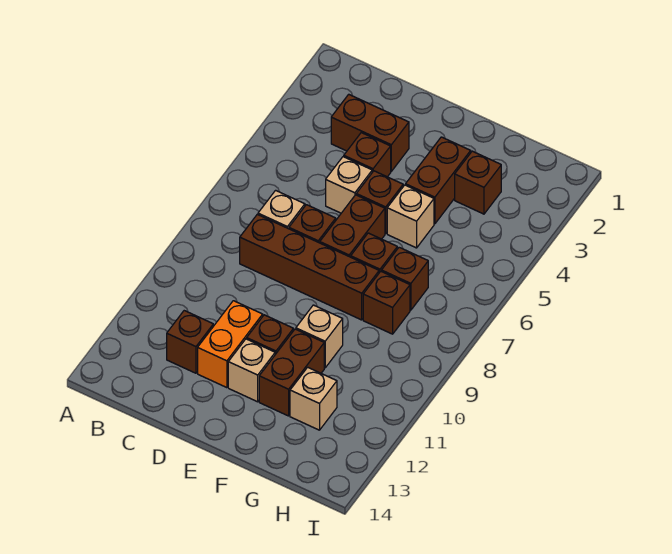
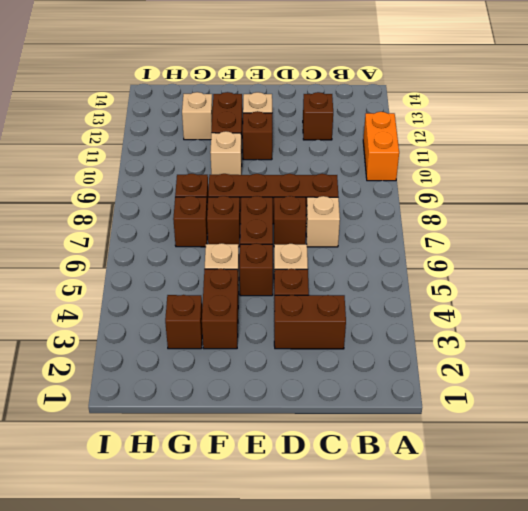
orange brick D11:D12 level 1 -> orange brick A10:A11 level 1

